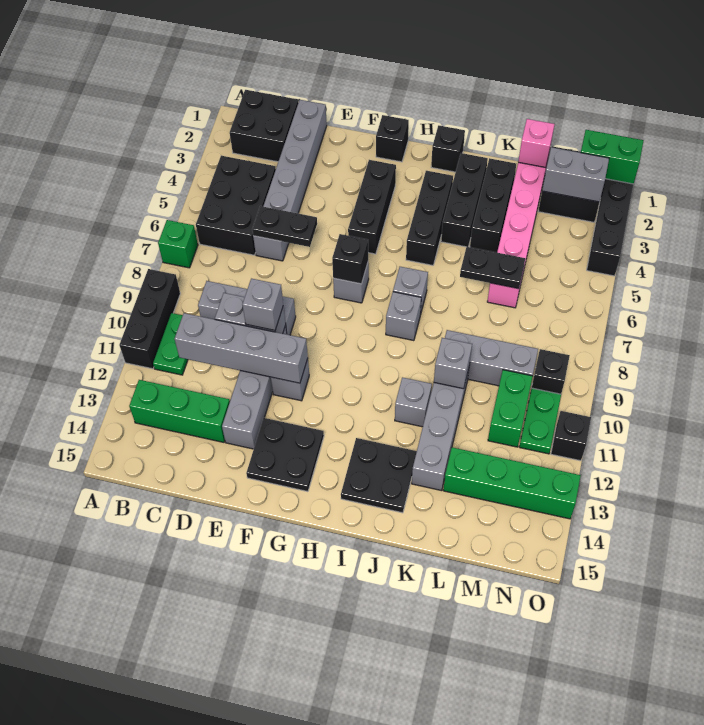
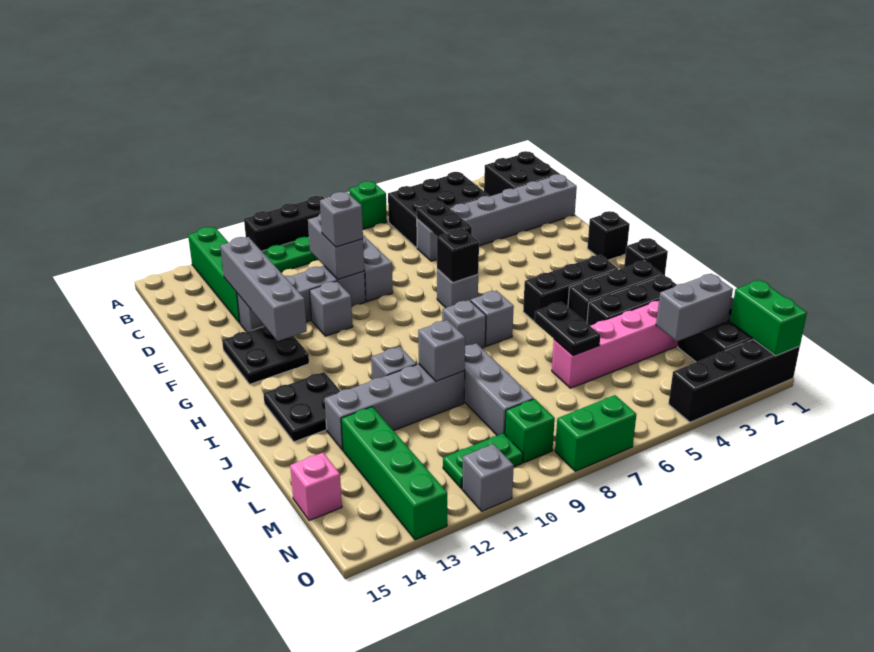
green brick B13:D13 level 1 -> green brick A13:D13 level 1
grey brick C11:F11 level 2 -> grey brick D13:G13 level 2
black brick G3:G5 level 1 -> none
pink brick L1 level 2 -> pink brick M15 level 1
grey brick M2:N2 level 2 -> grey brick M2:M3 level 2
green brick M10:M11 level 1 -> green brick O7:O8 level 1
black brick N9 level 1 -> green brick N9 level 1
black brick O11 level 1 -> grey brick O11 level 1

